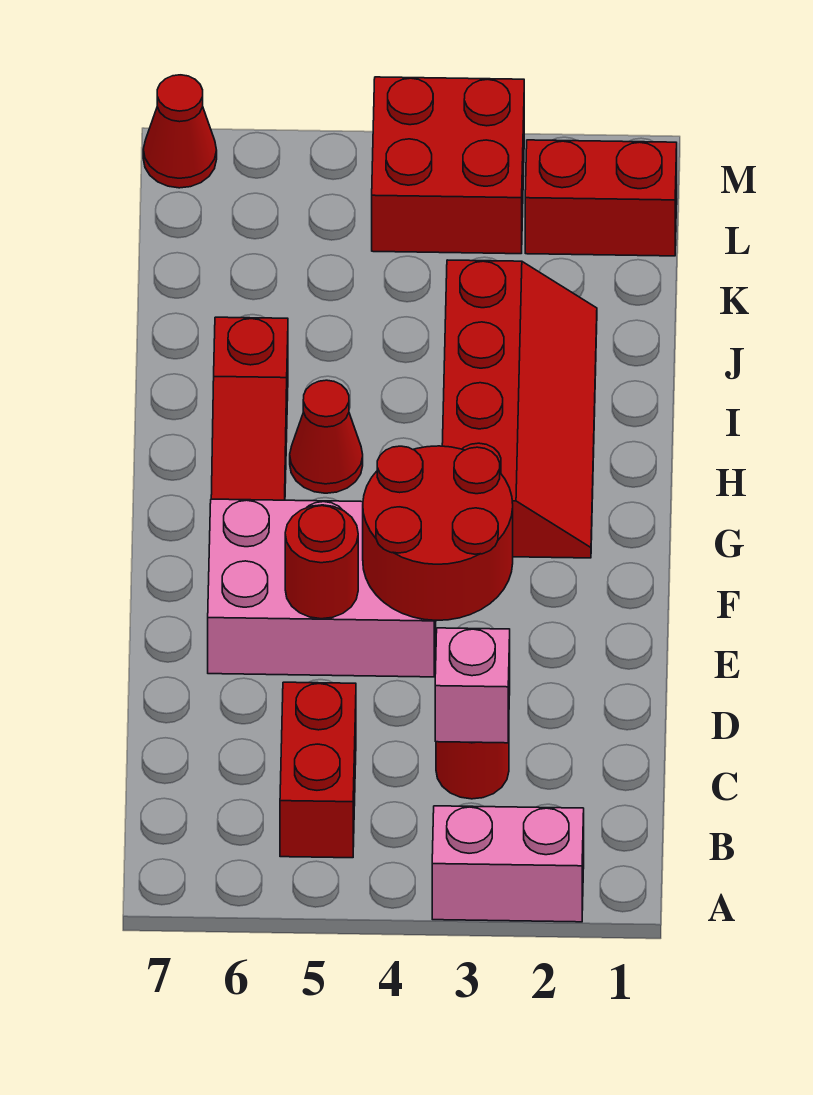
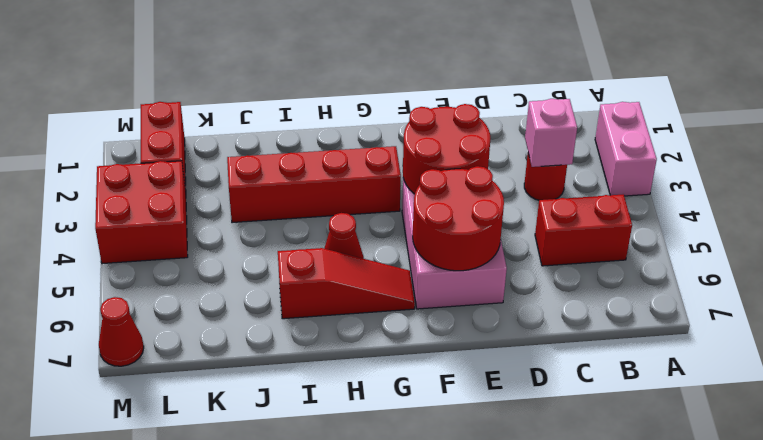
red round brick E5 level 2 -> red round brick E5:F6 level 2

